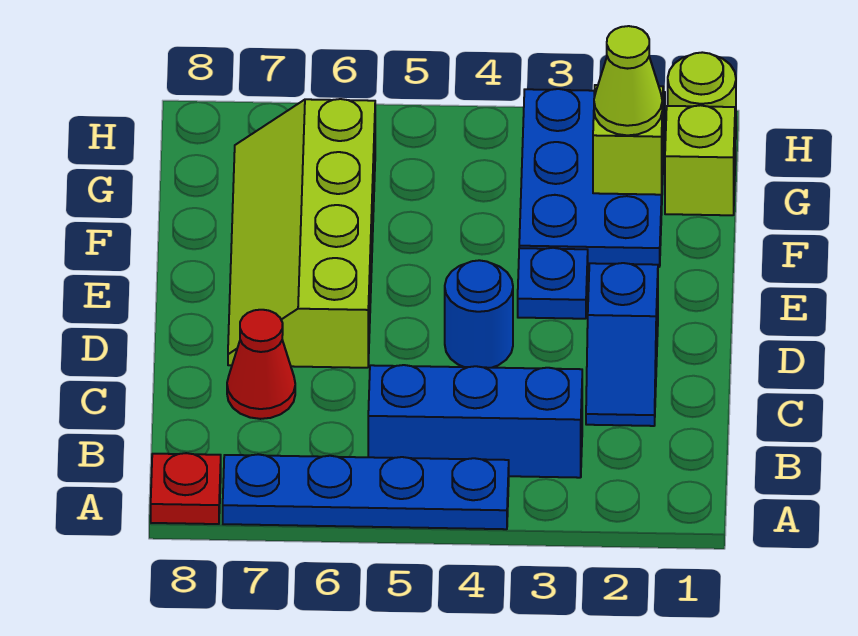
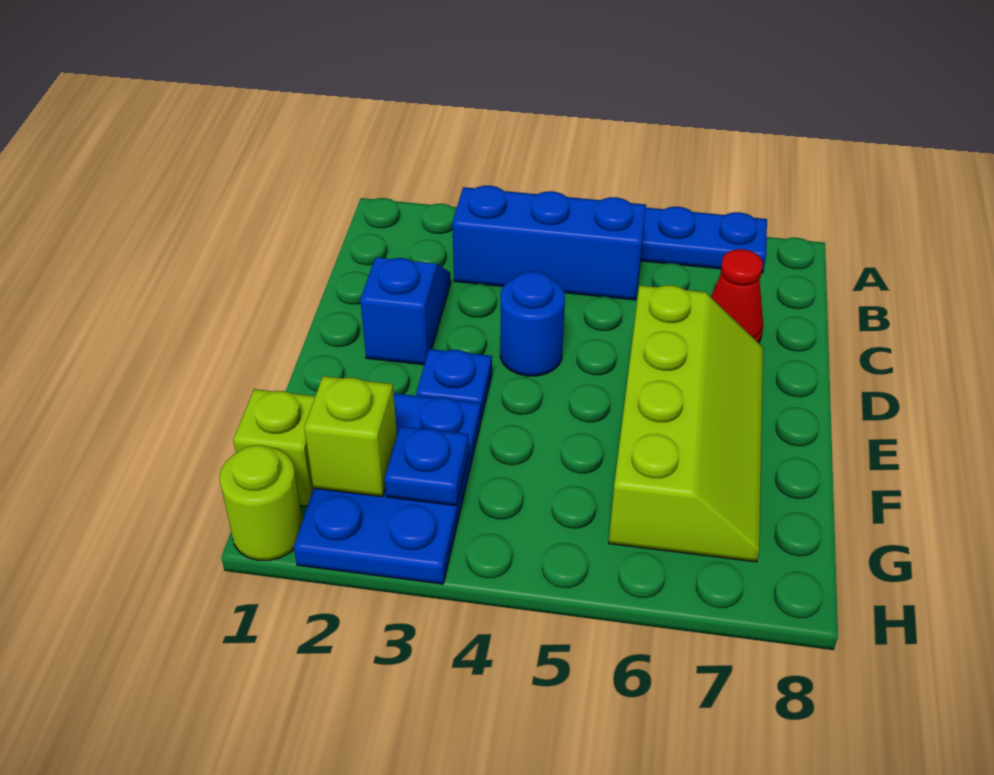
red plate A8 level 1 -> none
lime cone G2 level 3 -> none
none -> blue plate G3 level 2

